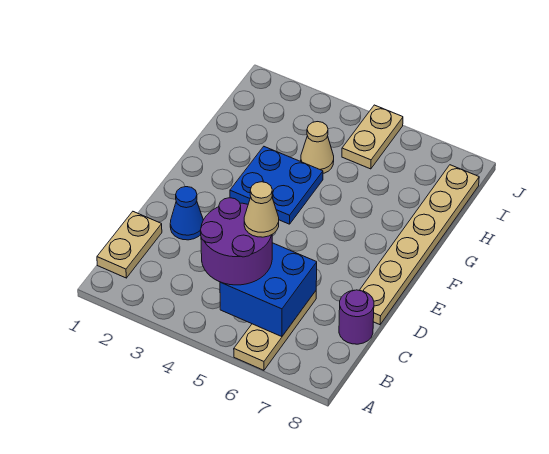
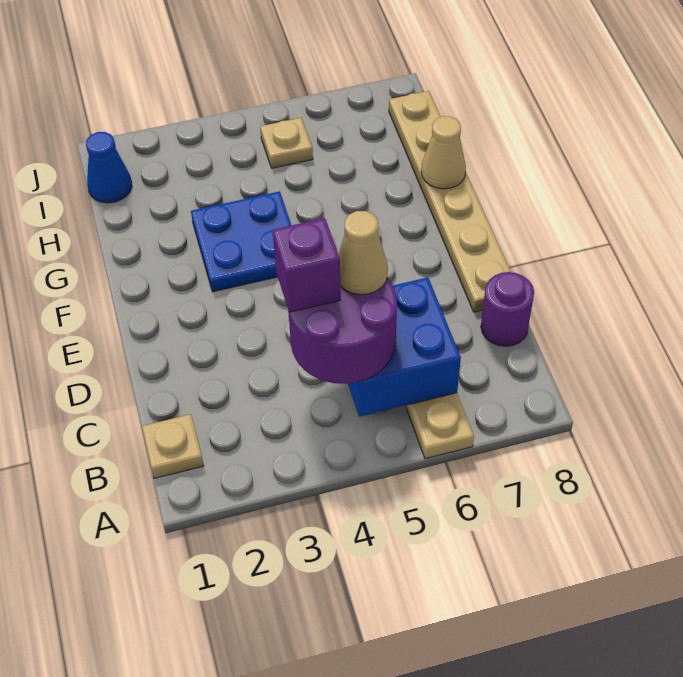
tan plate B1:C1 level 1 -> tan plate B1 level 1
none -> purple brick C4 level 4
blue cone D2 level 1 -> blue cone I1 level 1
tan cone H4 level 1 -> tan cone G8 level 2
tan plate I5:J5 level 1 -> tan plate I5 level 1

